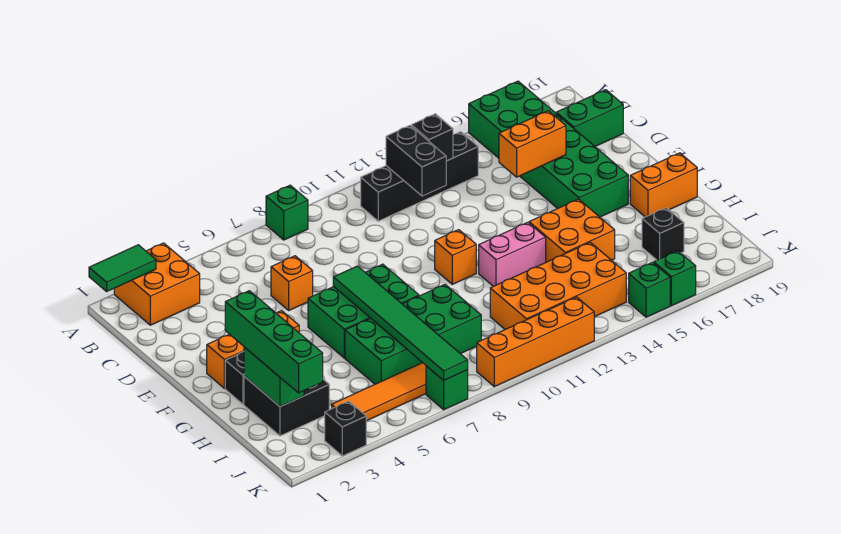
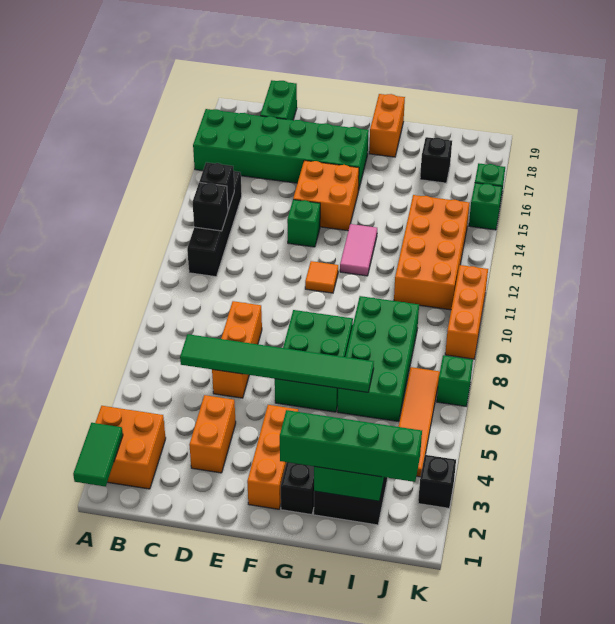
green brick A8 level 1 -> green brick E13 level 1
black brick B12:C12 level 2 -> black brick B12 level 2
orange brick D6 level 1 -> orange brick D6:D8 level 1
orange brick D15:D16 level 2 -> orange brick D3:D4 level 1
green tile F7:K7 level 2 -> green tile C6:H6 level 2
orange brick F11 level 1 -> orange tile F11 level 1
pink brick G12:G13 level 1 -> pink tile G12:G13 level 1
orange brick G14:H15 level 1 -> orange brick E14:F15 level 1
orange brick K9:K12 level 1 -> orange brick K9:K11 level 1

